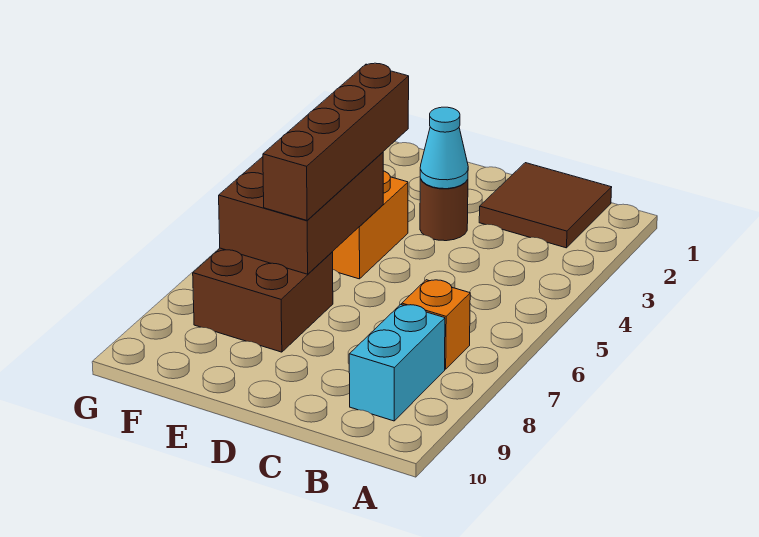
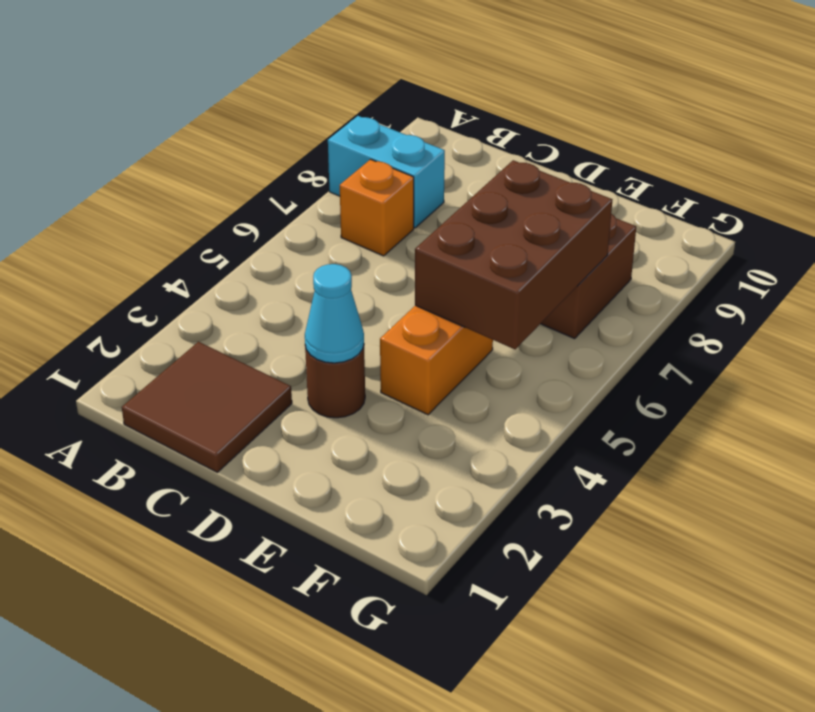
cyan brick B8:B9 level 1 -> cyan brick A8:B8 level 1
brown brick E4:E7 level 3 -> none

